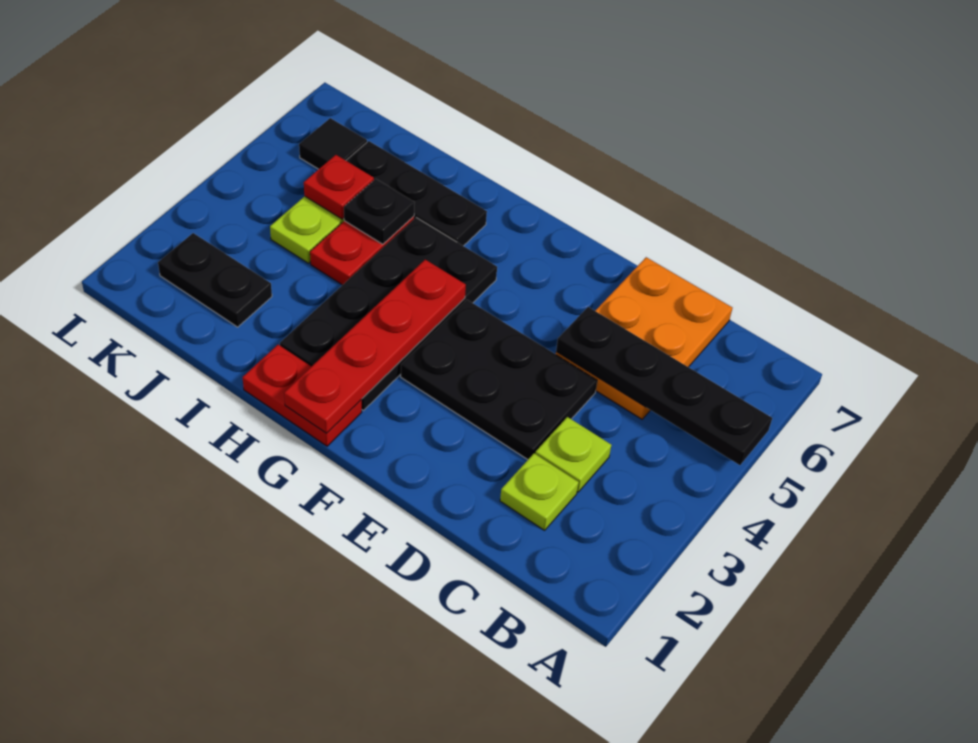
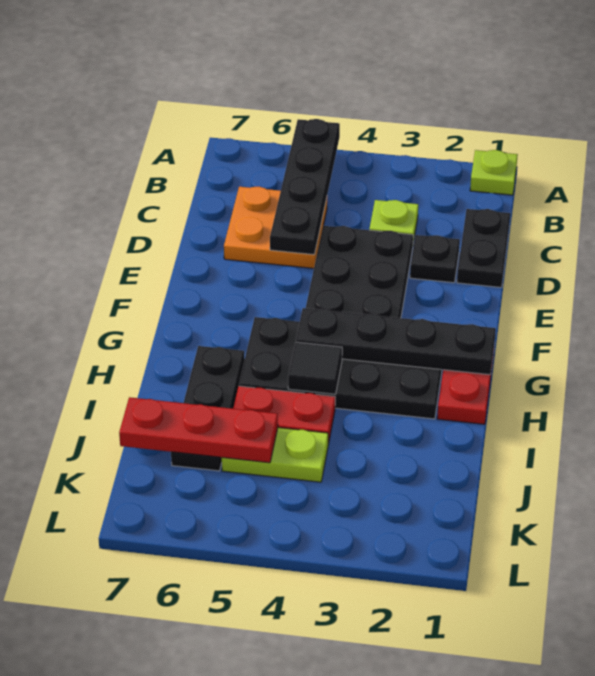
lime plate C2 level 1 -> lime plate A1 level 1
orange plate C5:D7 level 1 -> orange plate C5:D6 level 1
red plate G1:G4 level 2 -> black plate G1:G4 level 2
black plate I5 level 2 -> black plate D2 level 1
black plate J2:K2 level 1 -> black plate C1:D1 level 1
red plate J5 level 2 -> red plate J5:J7 level 2
black tile K6 level 1 -> black tile H4 level 2

